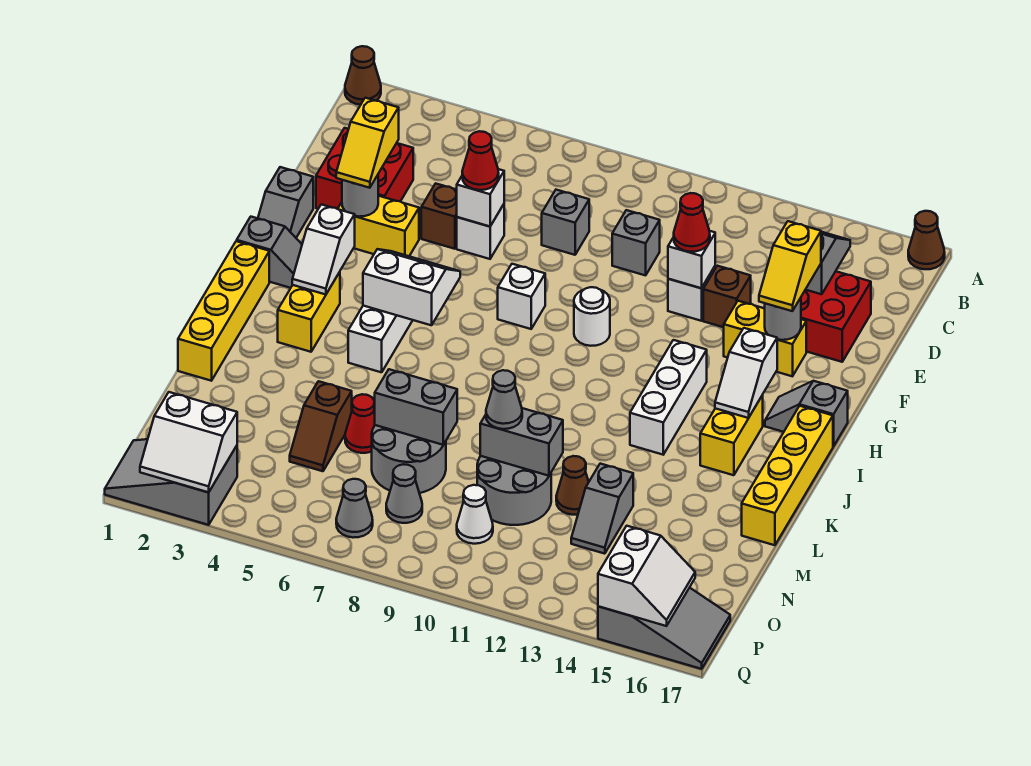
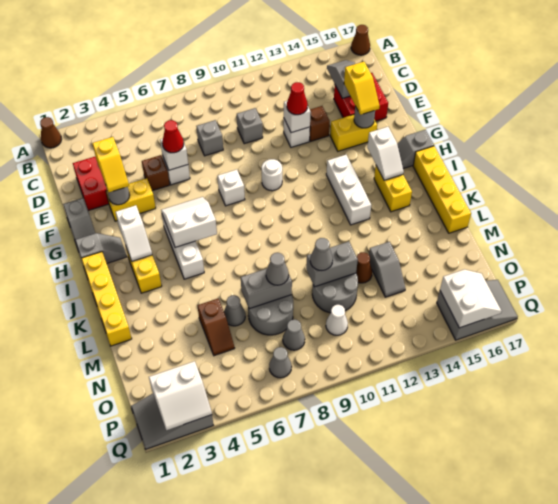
red cone M6 level 1 -> grey cone M6 level 1
none -> grey cone M8 level 3

